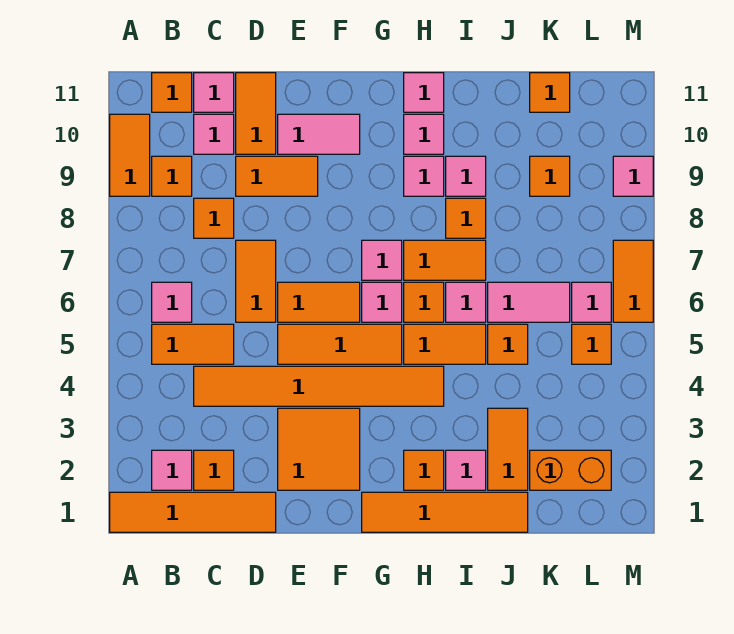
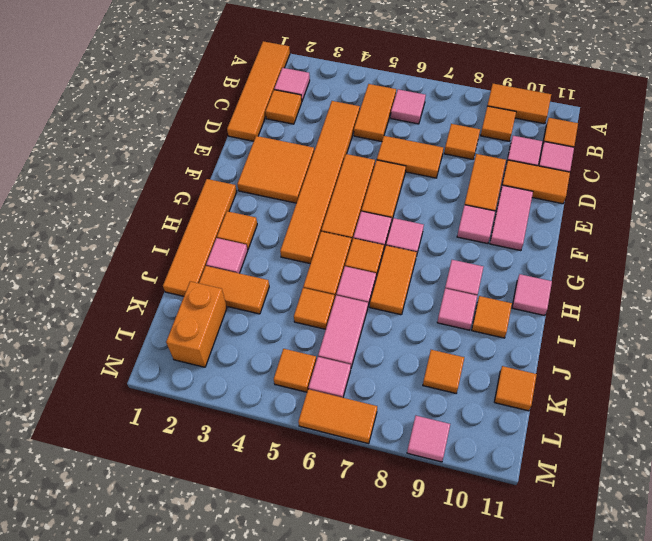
pink tile H10 level 1 -> pink tile F9 level 1
orange tile I8 level 1 -> orange tile I10 level 1

